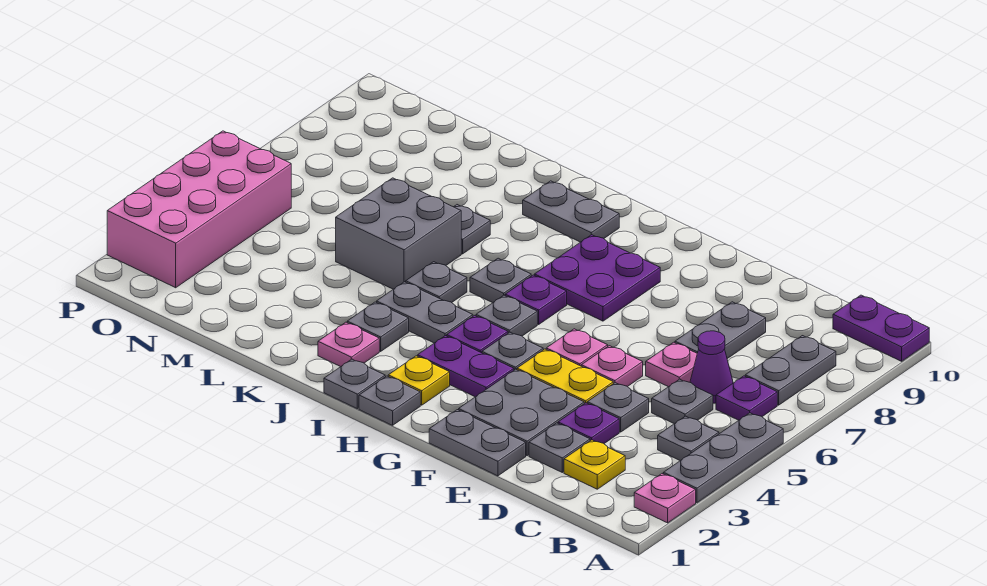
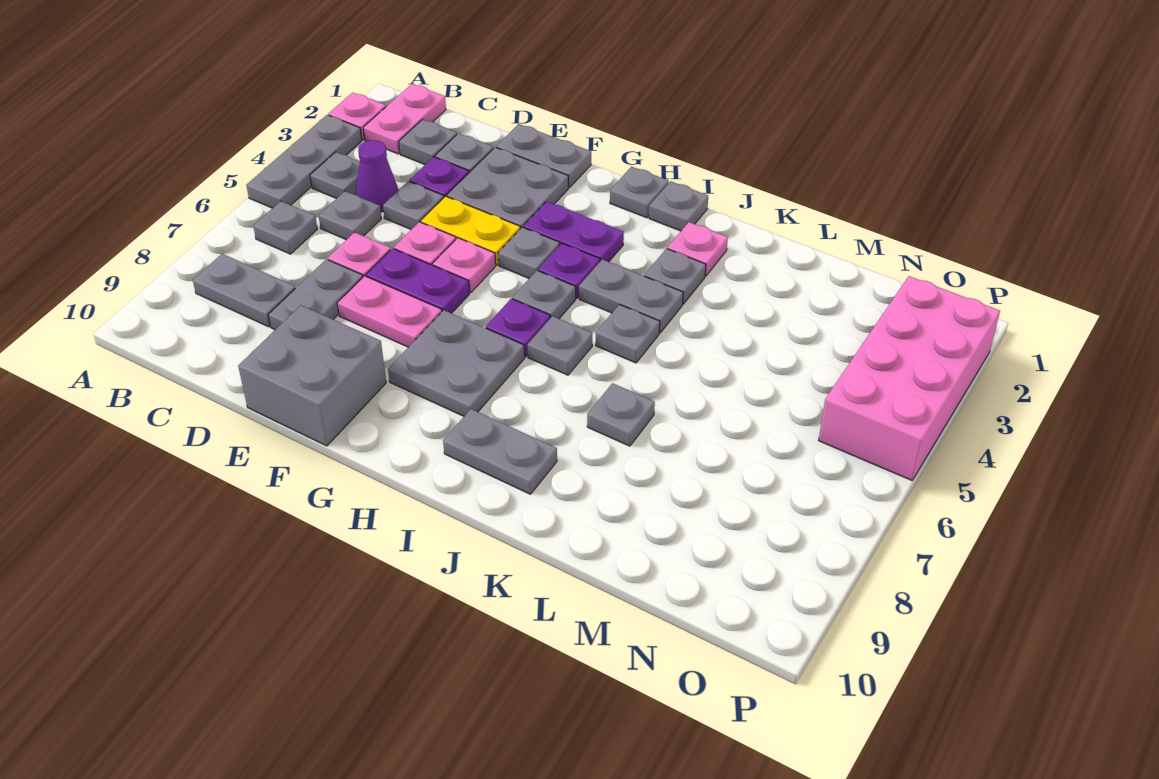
purple plate A10:B10 level 1 -> purple plate E6:F6 level 1
none -> pink plate B1:B2 level 1
purple plate B6 level 1 -> grey plate B6 level 1
grey plate B7:B8 level 1 -> grey plate B8:C8 level 1
yellow plate C2 level 1 -> grey plate C2 level 1
purple cone C6 level 1 -> purple cone C4 level 1
none -> pink plate E7:F7 level 1
purple plate G7:H8 level 1 -> grey plate G7:H8 level 1
yellow plate H2 level 1 -> none
grey brick K5:L6 level 1 -> grey brick E9:F10 level 1

